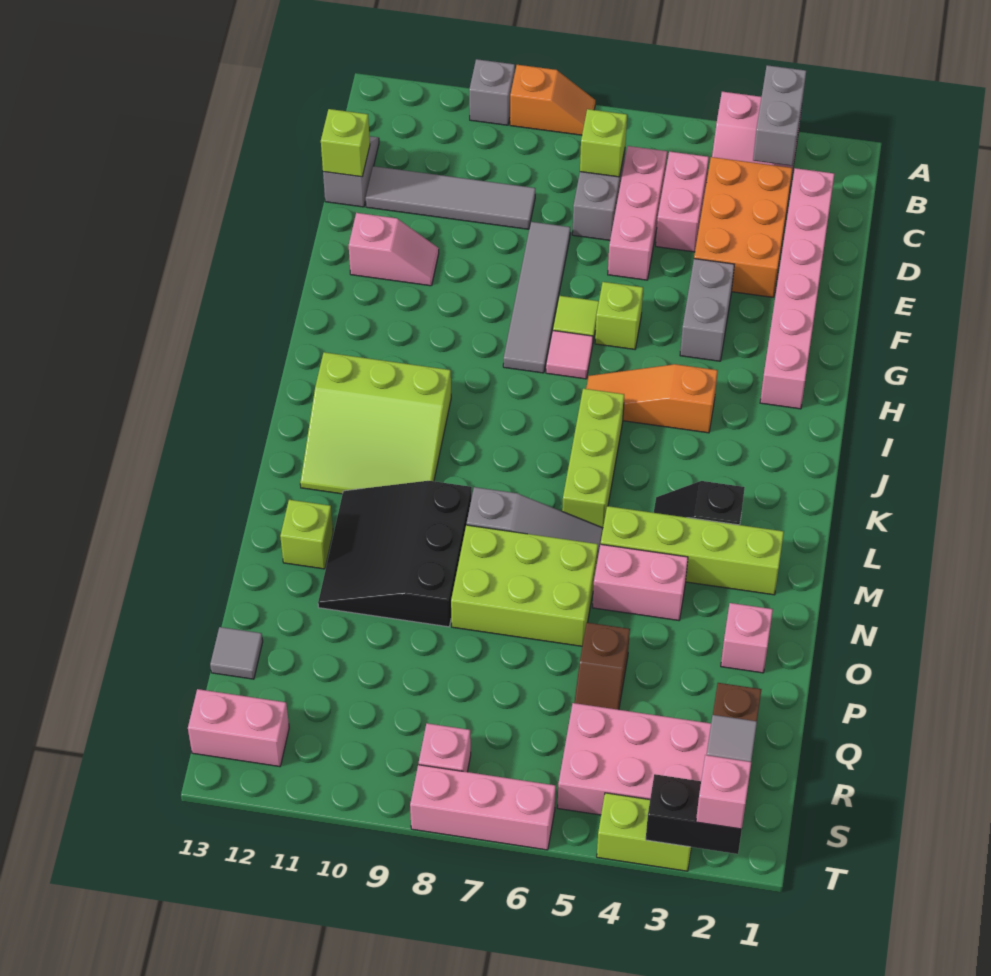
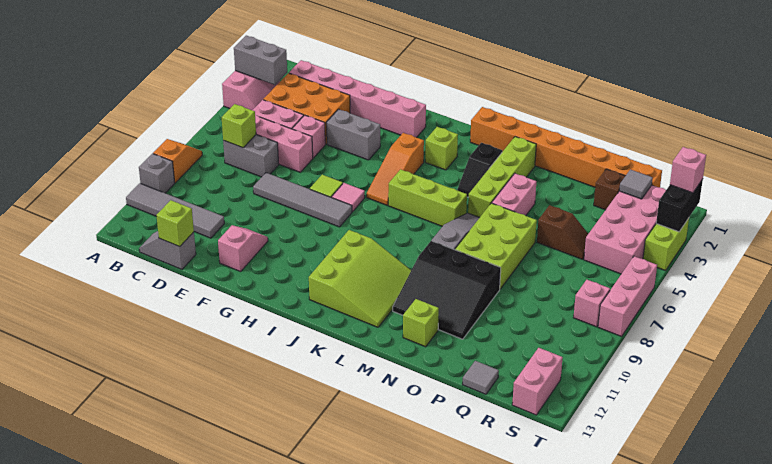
grey tile D9:D12 level 1 -> grey tile A11:D11 level 1
lime brick G6 level 1 -> lime brick J3 level 1
none -> orange brick K1:R1 level 1
pink brick O2 level 1 -> pink brick E5 level 1

